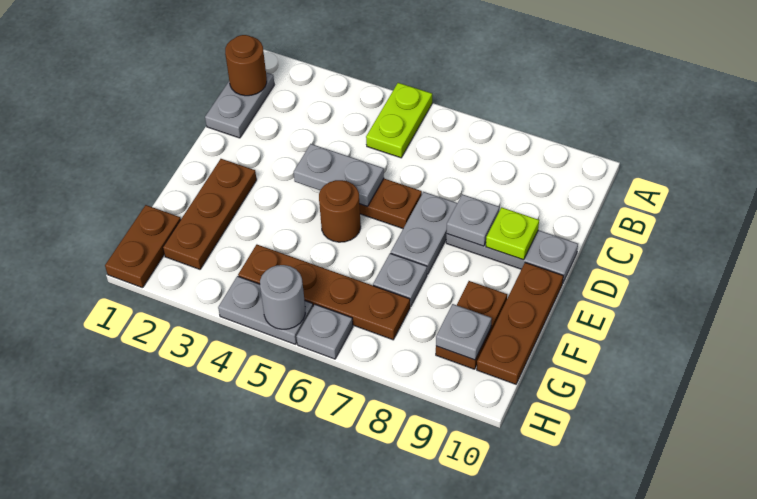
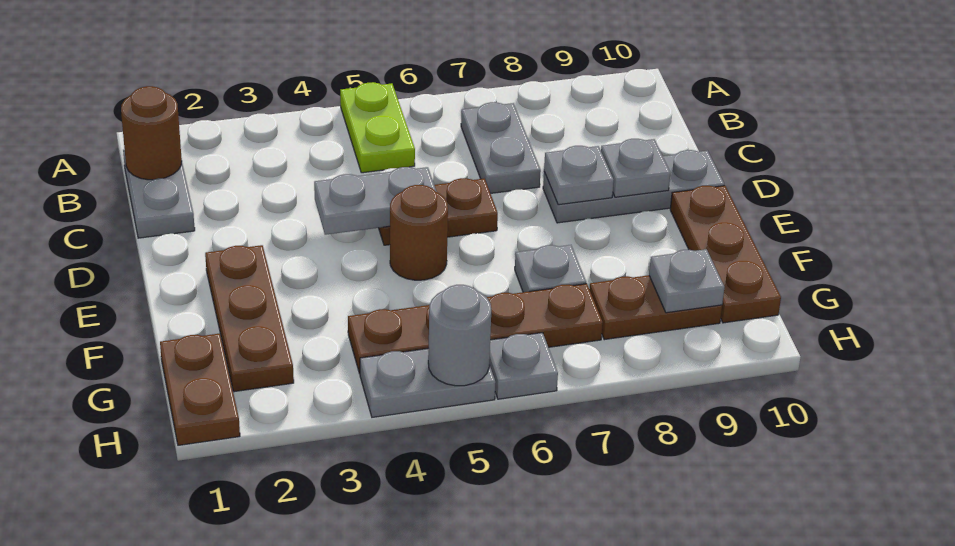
grey plate D7:E7 level 1 -> grey plate B7:C7 level 1
lime plate D9 level 2 -> grey plate D9 level 2
brown plate F9:G9 level 1 -> brown plate G8:G9 level 1

